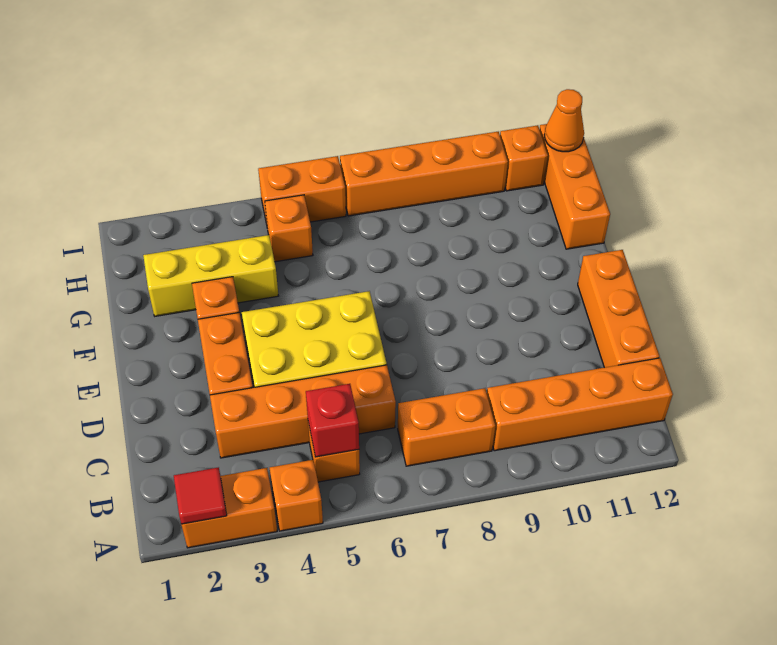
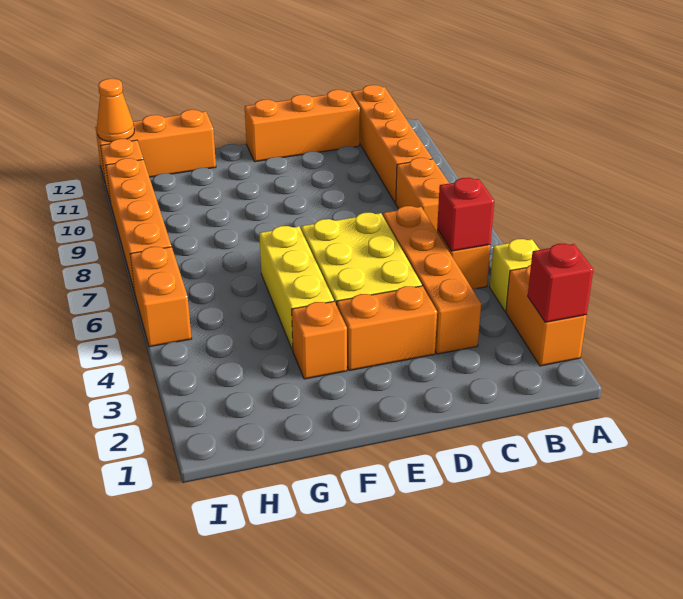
red tile A2 level 2 -> red brick A2 level 2
orange brick A4 level 1 -> yellow brick A4 level 1
yellow brick G2:G4 level 1 -> yellow brick F4:F6 level 1
orange brick H5 level 1 -> none

